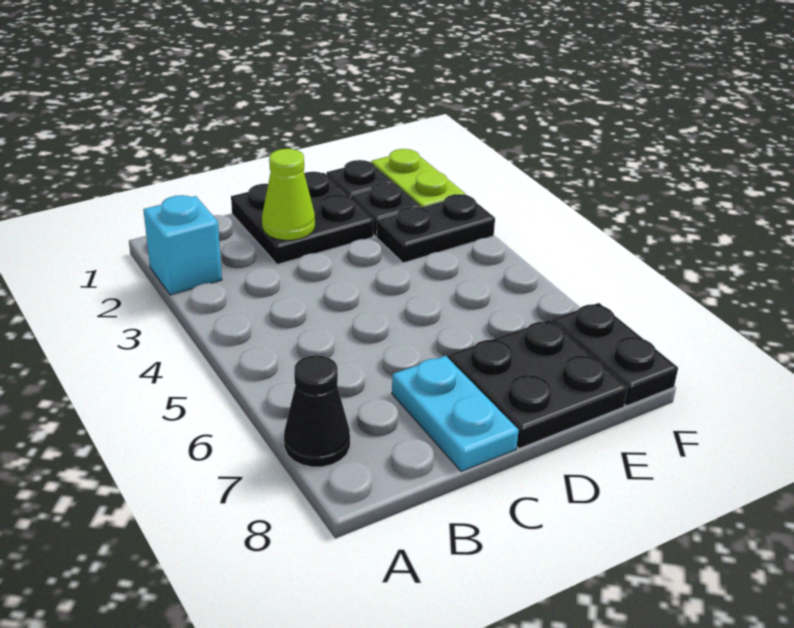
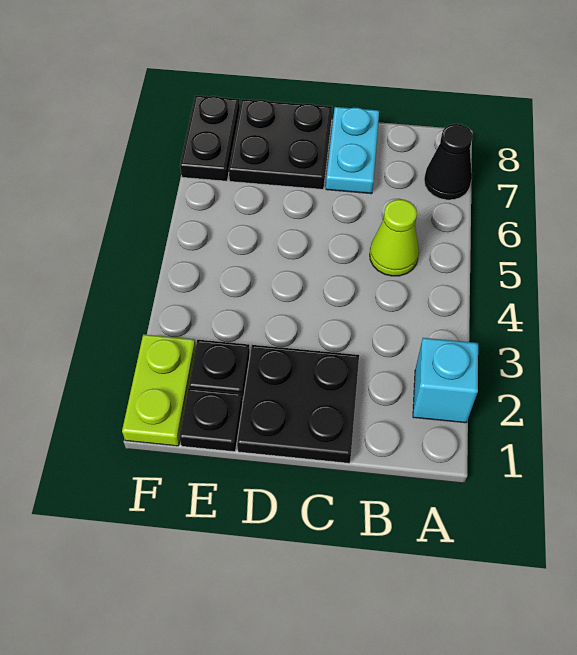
lime cone C2 level 2 -> lime cone B5 level 1
black plate E3:F3 level 1 -> none

